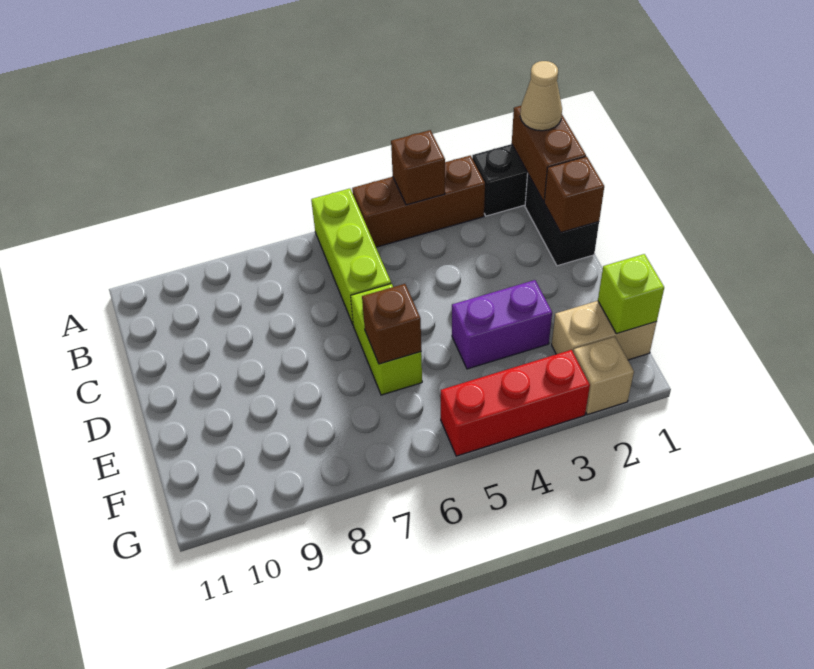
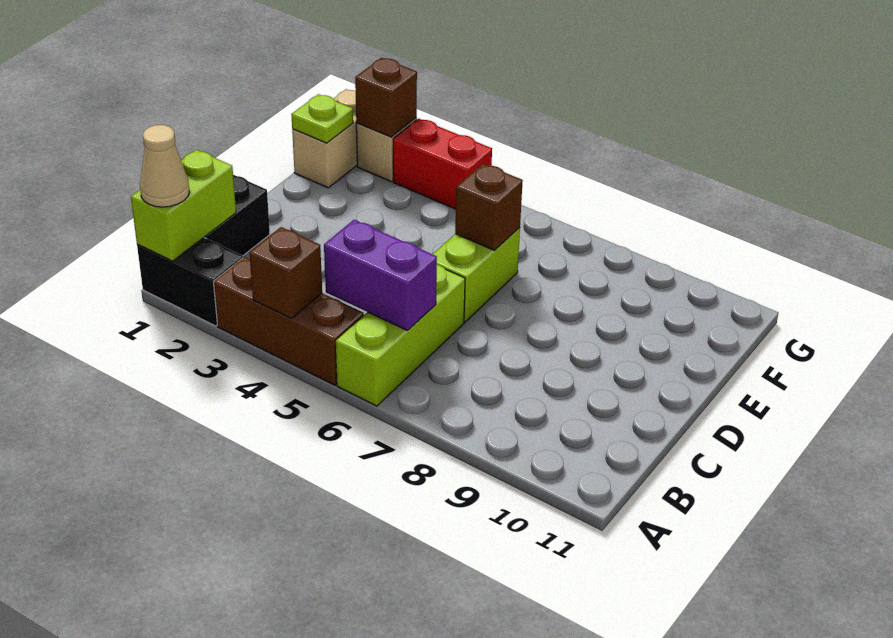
brown brick A1:B1 level 2 -> lime brick A1:B1 level 2
brown brick C1 level 2 -> brown brick G2 level 2
purple brick E3:E4 level 1 -> purple brick B5:B6 level 2
tan brick F1:F2 level 1 -> tan brick F1:G1 level 1
lime brick F1 level 2 -> lime plate F1 level 2
red brick G3:G5 level 1 -> red brick G3:G4 level 1

